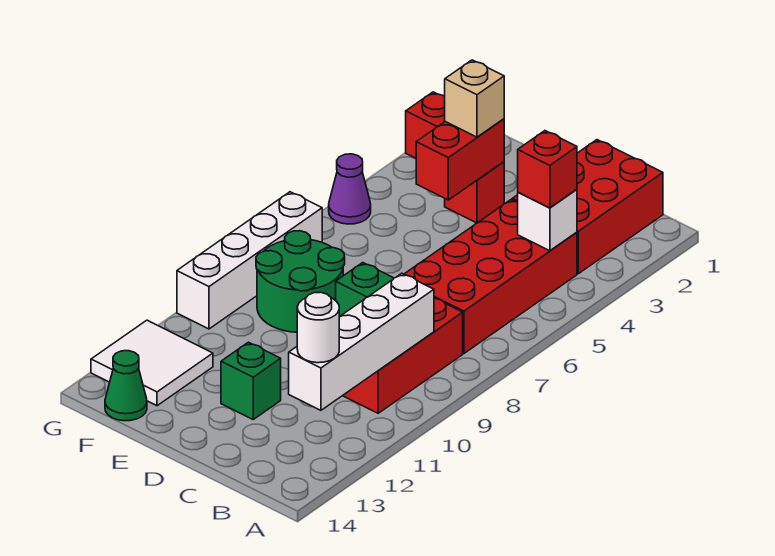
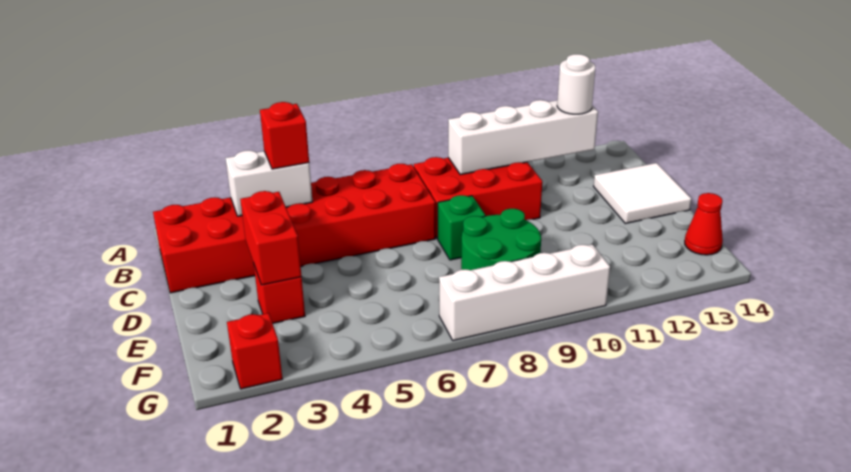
white brick B4 level 2 -> white brick B3:B4 level 2
green brick D12 level 1 -> none
red brick E3:E4 level 2 -> red brick D3:E3 level 2
tan brick E3 level 3 -> none
white tile F12:G13 level 1 -> white tile C13:D14 level 1
green cone F14 level 1 -> red cone F14 level 1
purple cone G5 level 1 -> none

